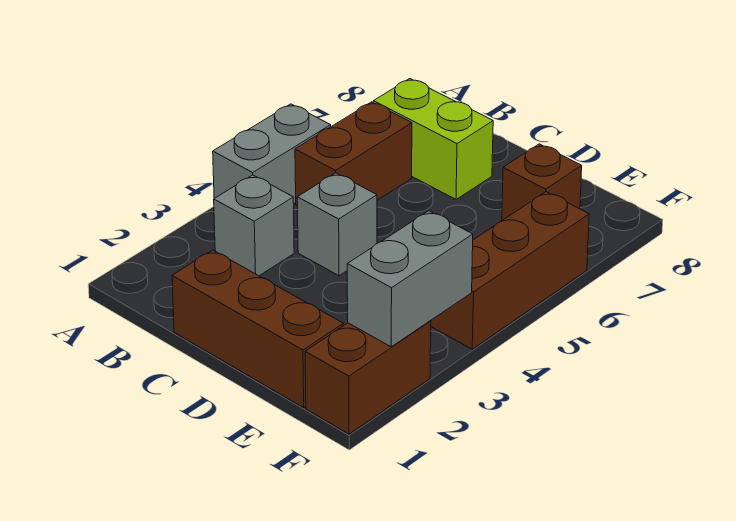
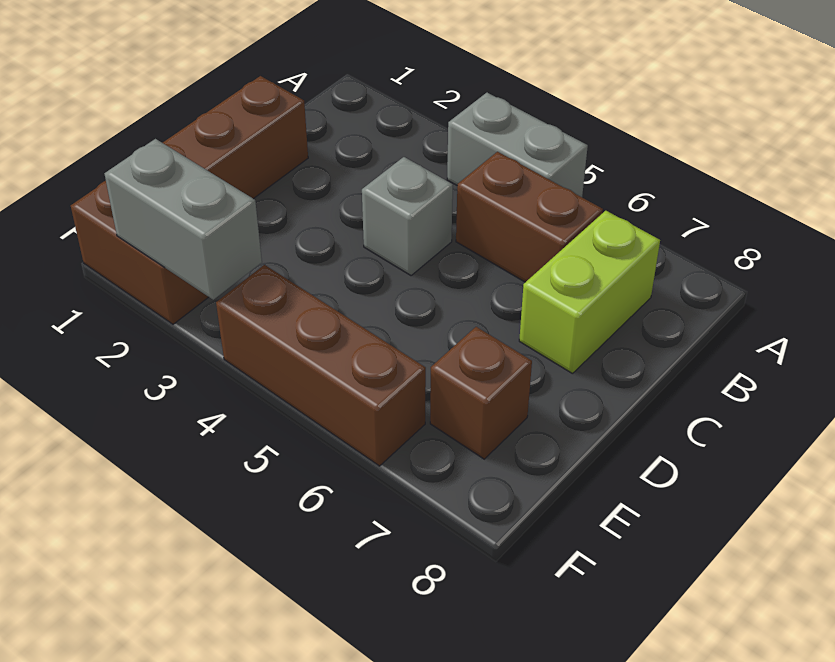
grey brick B3 level 1 -> none

